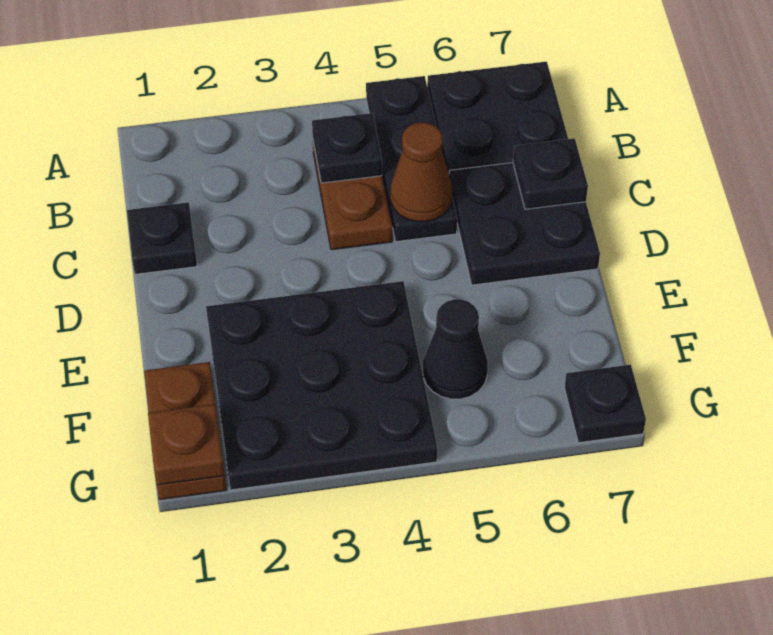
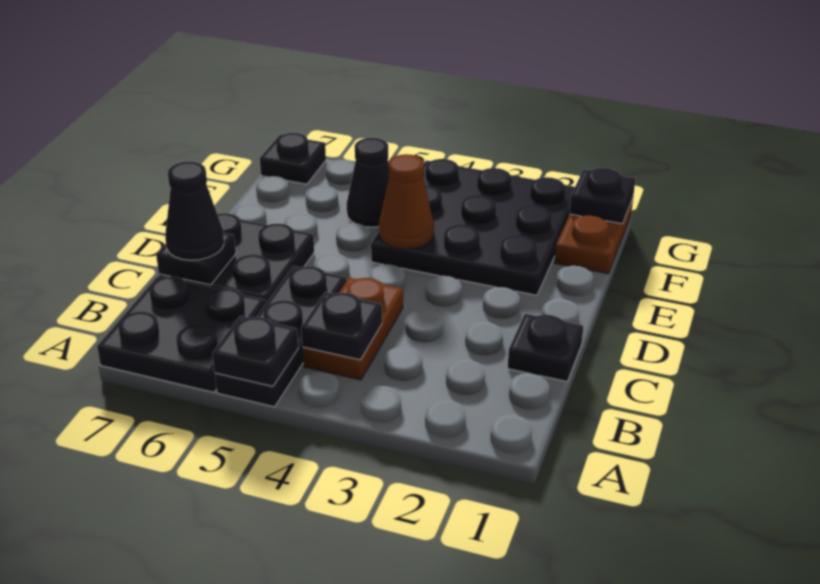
none -> black plate A5 level 2
brown cone C5 level 2 -> brown cone E4 level 2
none -> black cone C7 level 3
brown plate G1 level 2 -> black plate G1 level 2

